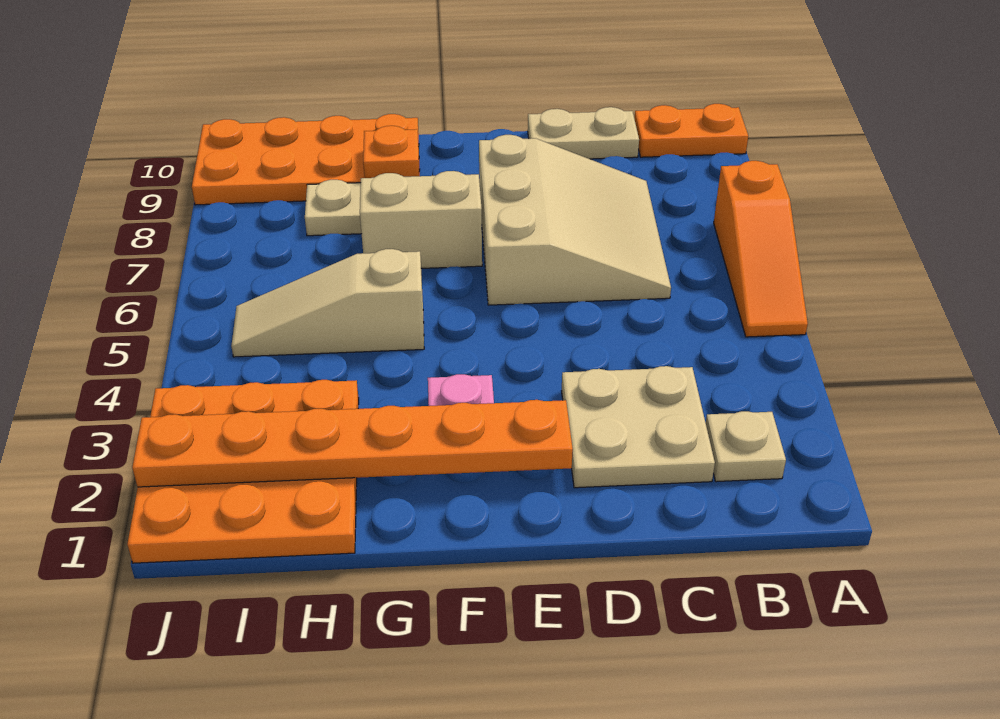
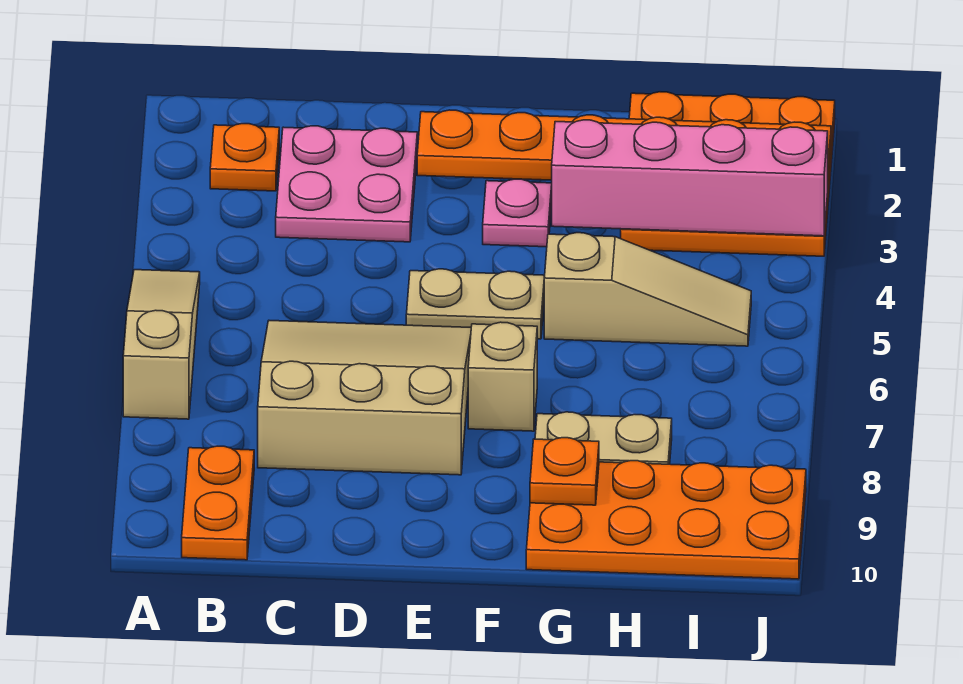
orange slope A5:A7 level 1 top 7 -> tan slope A5:A7 level 1 top 7
orange plate A10:B10 level 1 -> orange plate B9:B10 level 1
tan plate B2 level 1 -> orange plate B2 level 1
tan plate C2:D3 level 1 -> pink plate C2:D3 level 1
tan slope C6:E8 level 1 top E -> tan slope C6:E8 level 1 top 8
tan plate C10:D10 level 1 -> tan plate E5:F5 level 1
tan brick F7:G7 level 1 -> tan brick F7 level 1
none -> pink brick G3:J3 level 2

